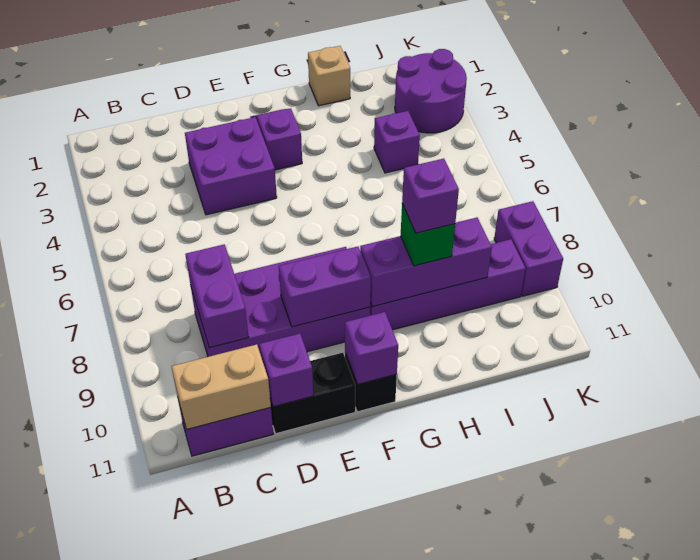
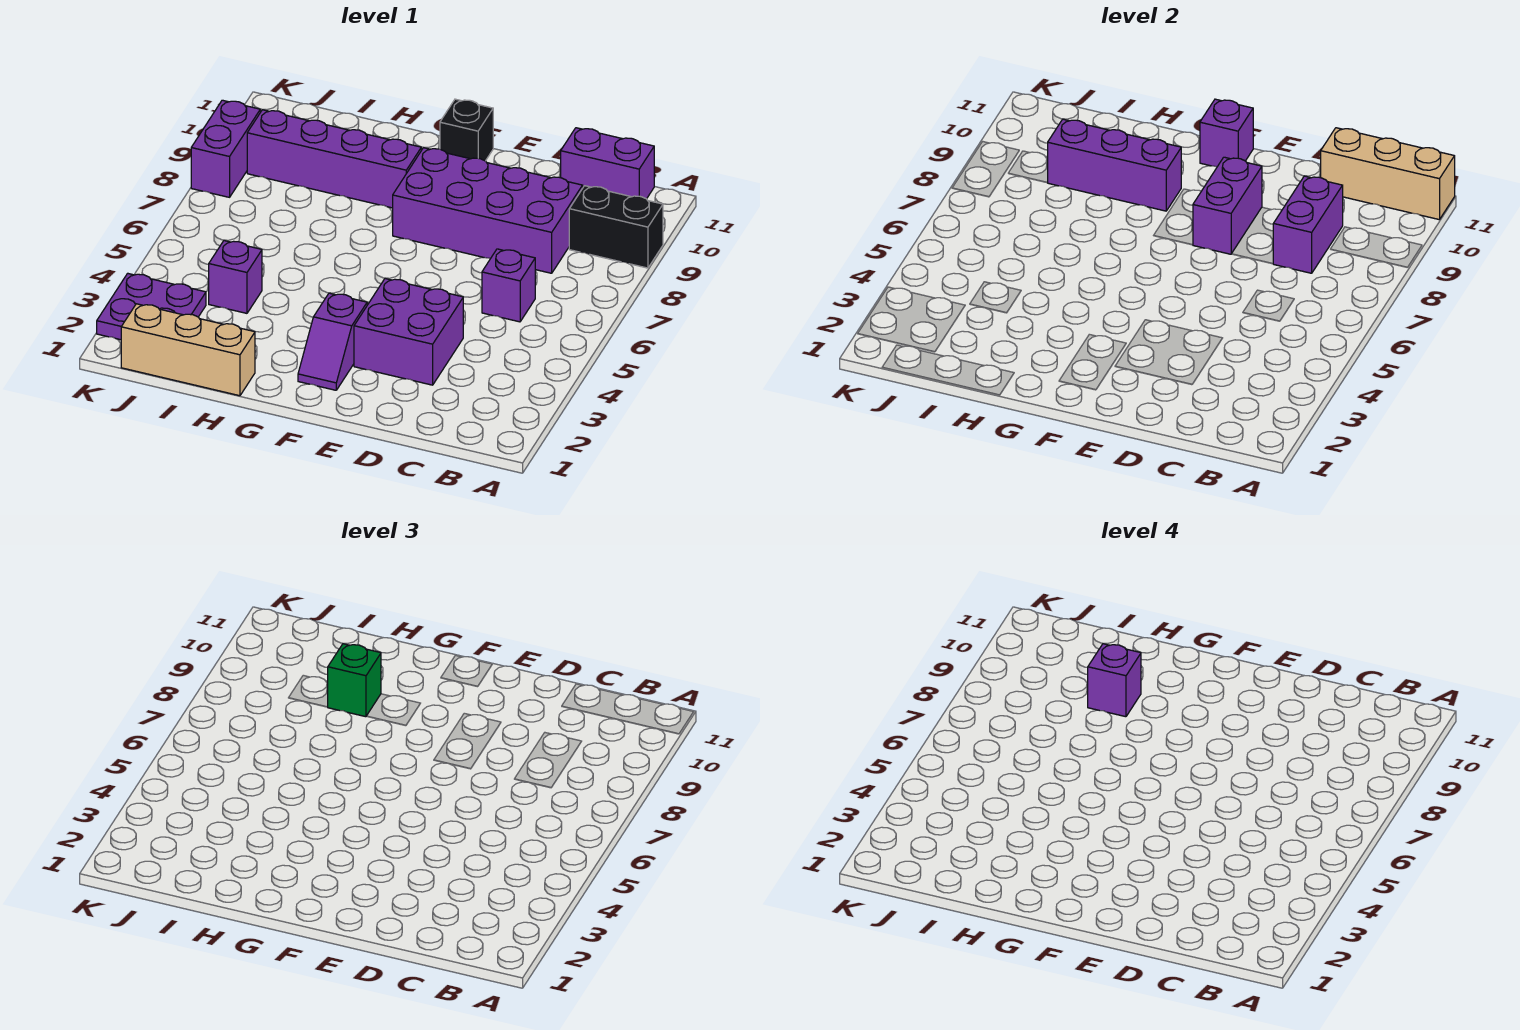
tan brick B11:C11 level 2 -> tan brick A11:C11 level 2
black brick D11:E11 level 1 -> black brick A9:B9 level 1
purple brick D11 level 2 -> purple brick C6 level 1
purple brick E9:F9 level 2 -> purple brick E8:E9 level 2
tan brick H1 level 1 -> tan brick H1:J1 level 1
purple round brick J2:K3 level 1 -> purple plate J2:K3 level 1

